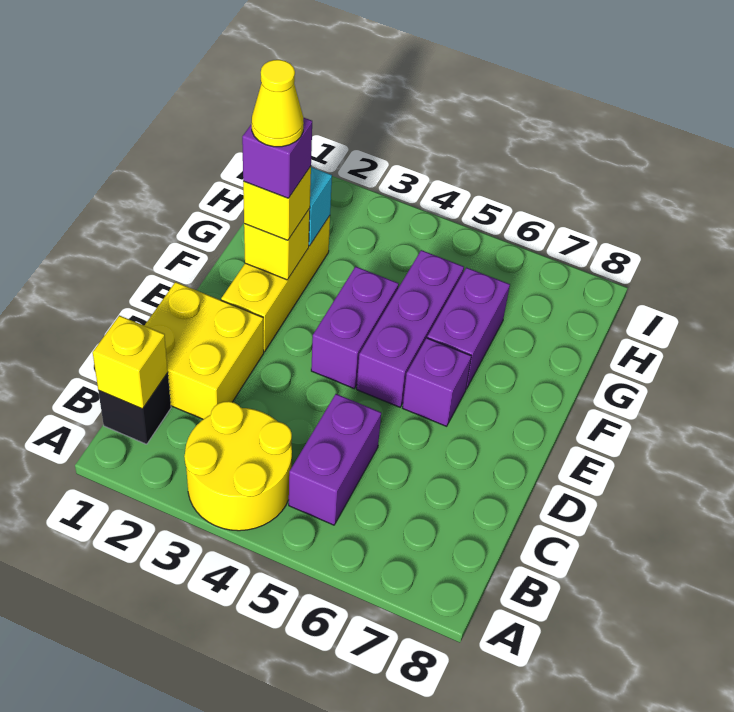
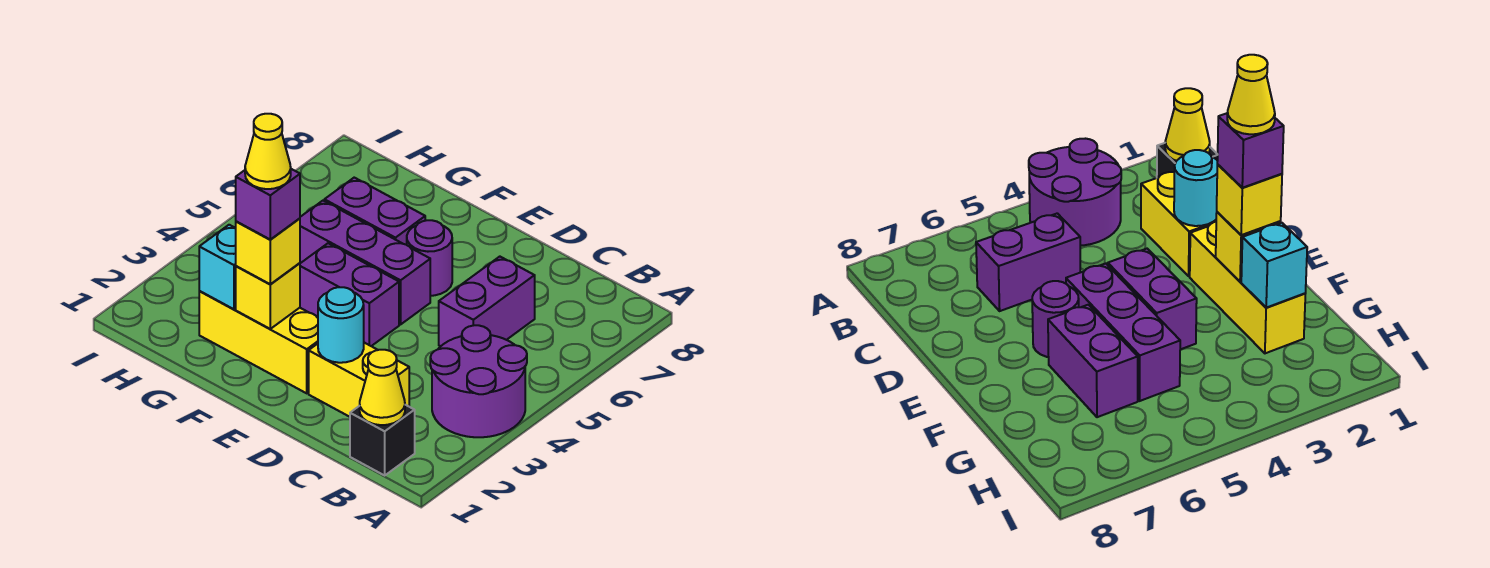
yellow round brick A3:B4 level 1 -> purple round brick A3:B4 level 1
yellow brick B1 level 2 -> yellow cone B1 level 2
purple brick B5:C5 level 1 -> purple brick C5:C6 level 1
yellow brick C1:D2 level 1 -> yellow brick C2:D2 level 1
none -> cyan round brick D2 level 2
purple brick E6 level 1 -> purple round brick E6 level 1

